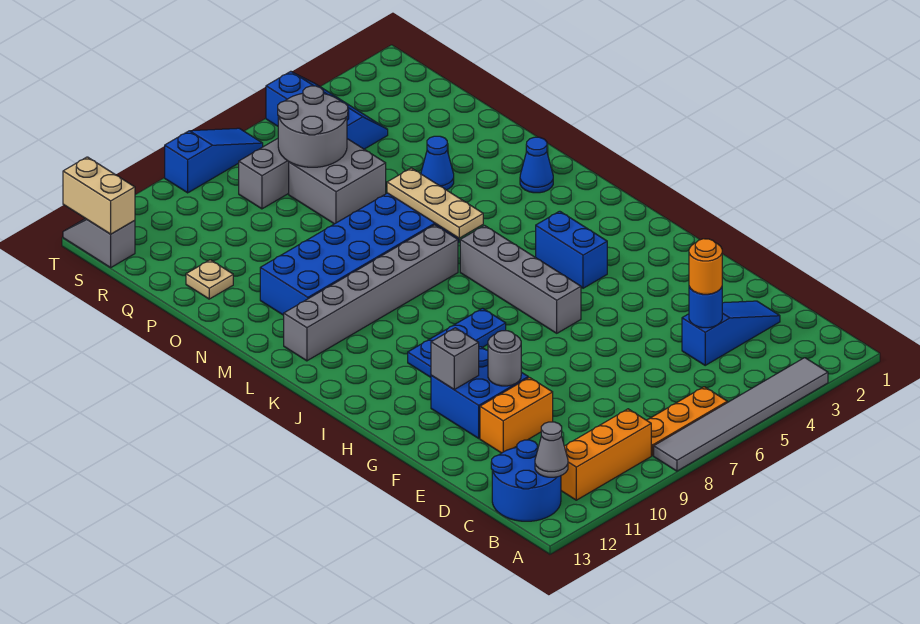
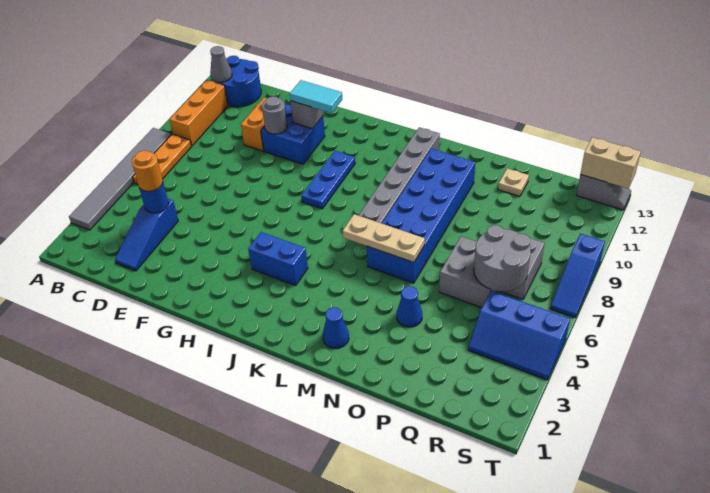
none -> cyan tile G11:H11 level 3
grey brick H6:K6 level 1 -> none

